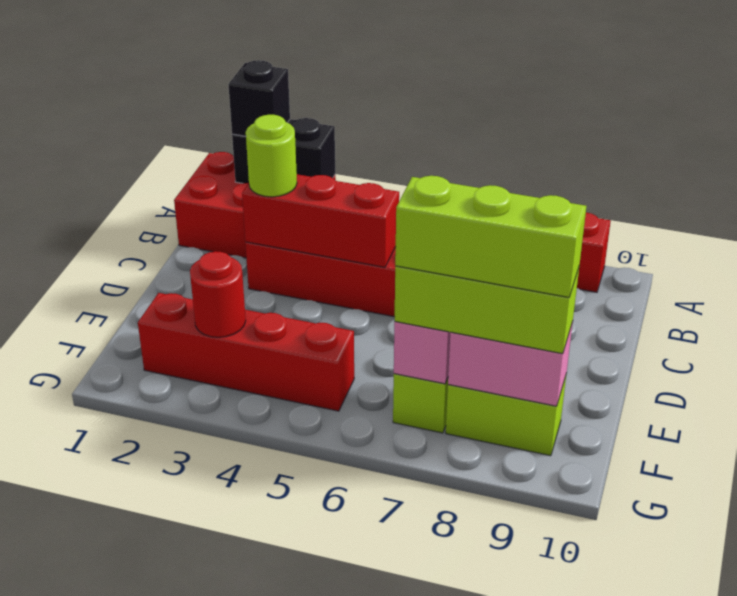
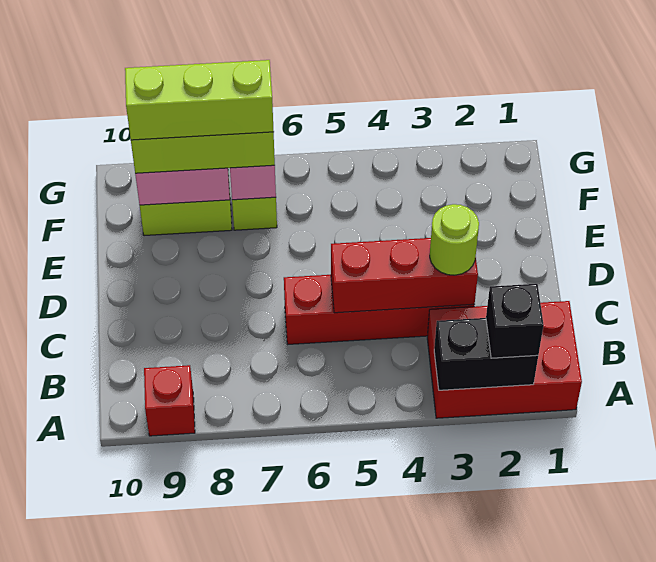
red brick F2:F5 level 1 -> none
red round brick F3 level 2 -> none

